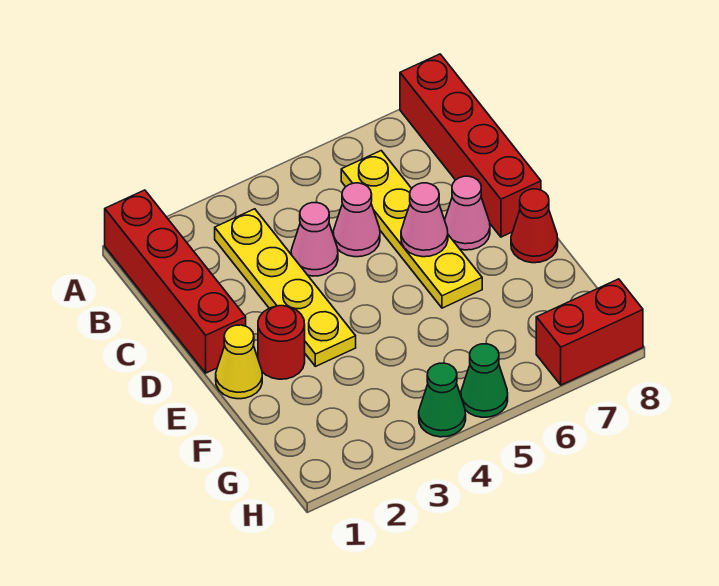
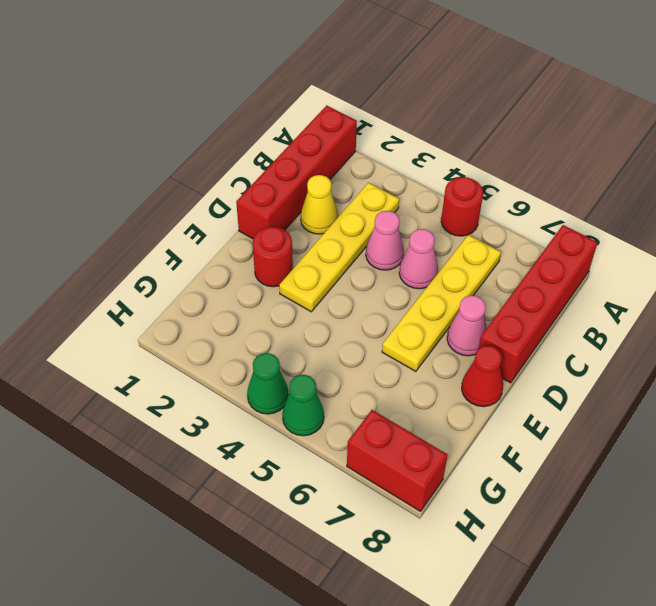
none -> red round brick A5 level 1
pink cone D6 level 2 -> none
yellow cone E1 level 1 -> yellow cone C2 level 1

